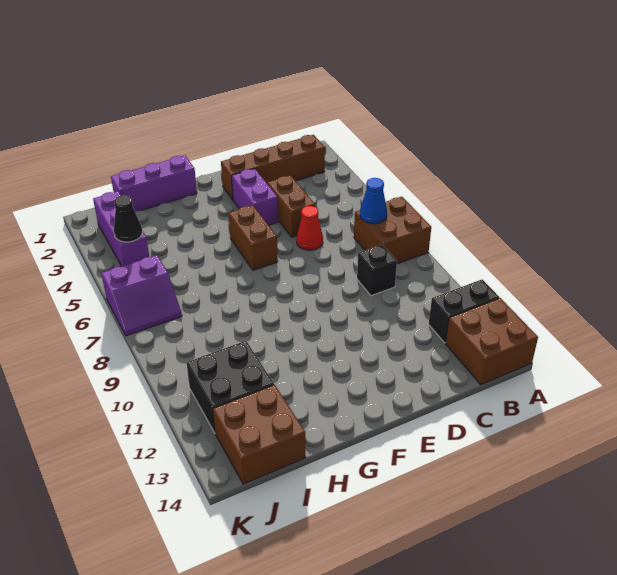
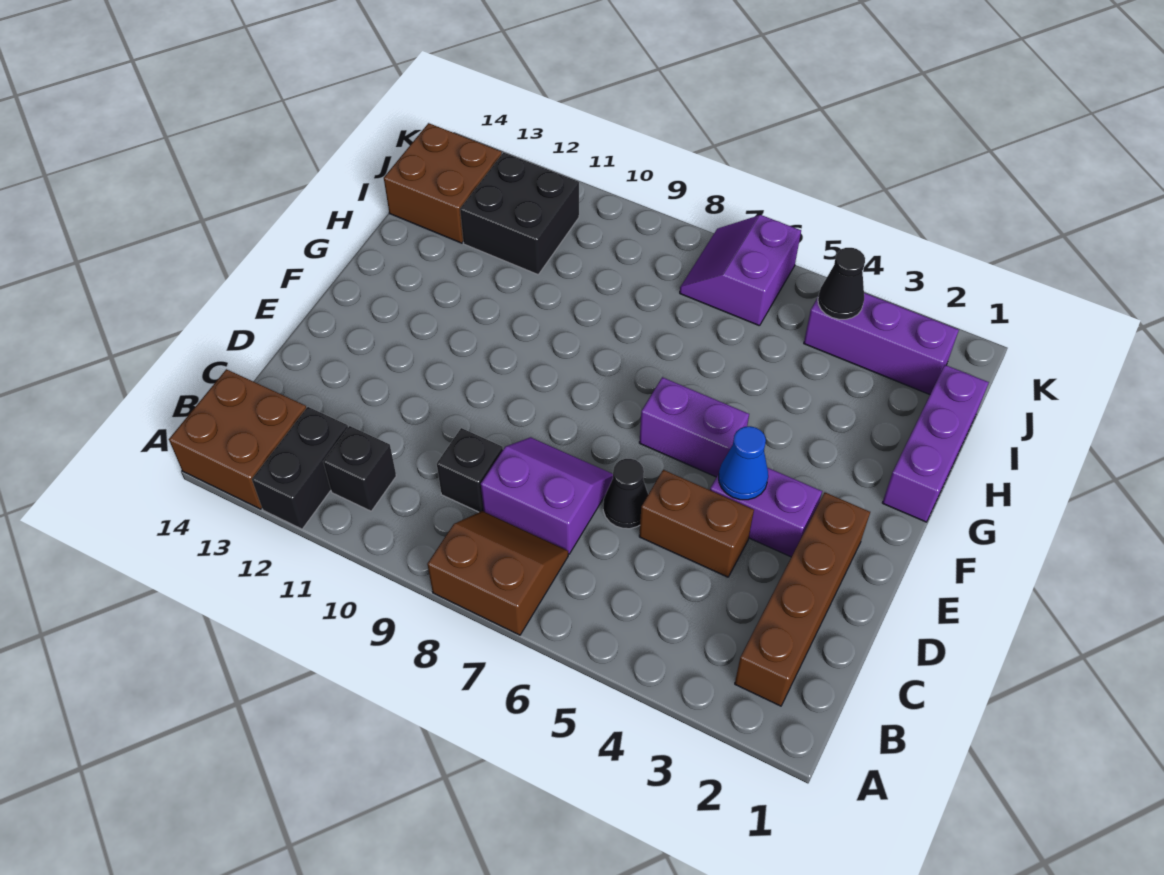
brown brick A7:B8 level 1 -> brown slope A7:B8 level 1 top A
blue cone B7 level 2 -> blue cone E4 level 2
none -> black brick B11 level 1
none -> purple slope C7:D8 level 1 top C
red cone D6 level 1 -> black cone D6 level 1
brown brick F5:F6 level 1 -> purple brick F5:F6 level 1

